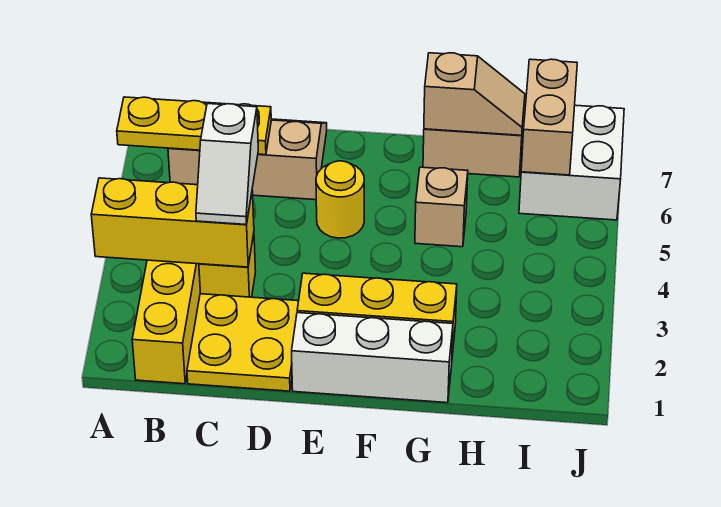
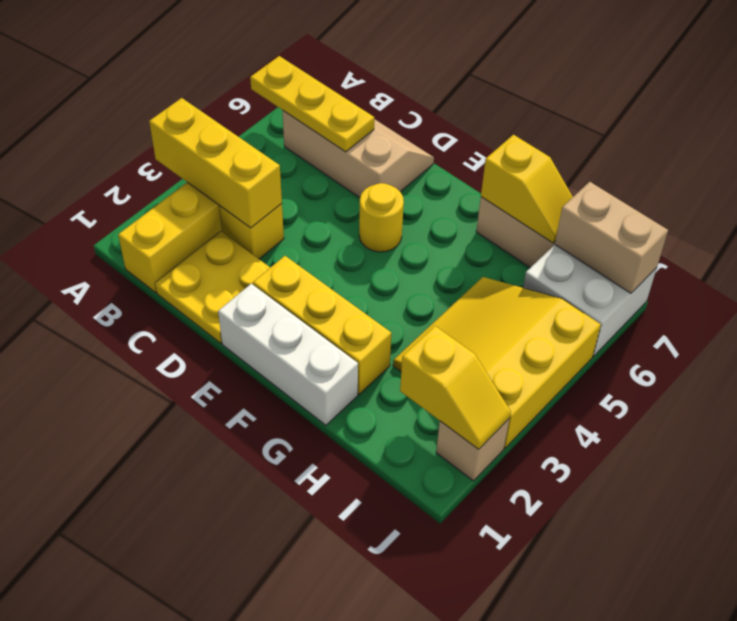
white slope C3:C4 level 3 top 4 -> none
tan brick G5 level 1 -> tan brick J2 level 1
tan slope G7:H7 level 2 top G -> yellow slope G7:H7 level 2 top G
none -> yellow slope H3:J5 level 1 top J
none -> yellow slope I2:J2 level 2 top I
tan brick I6:I7 level 2 -> tan brick I7:J7 level 2

